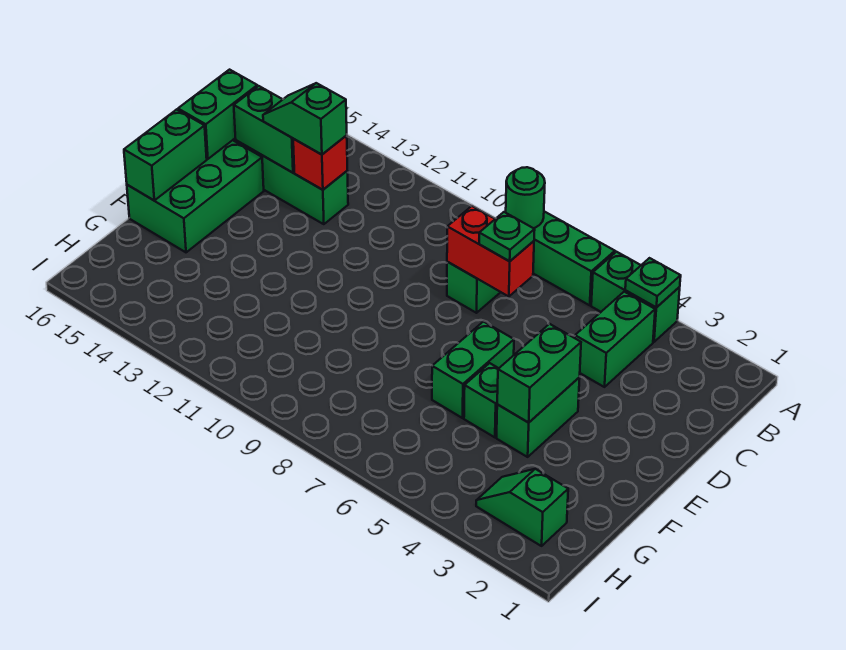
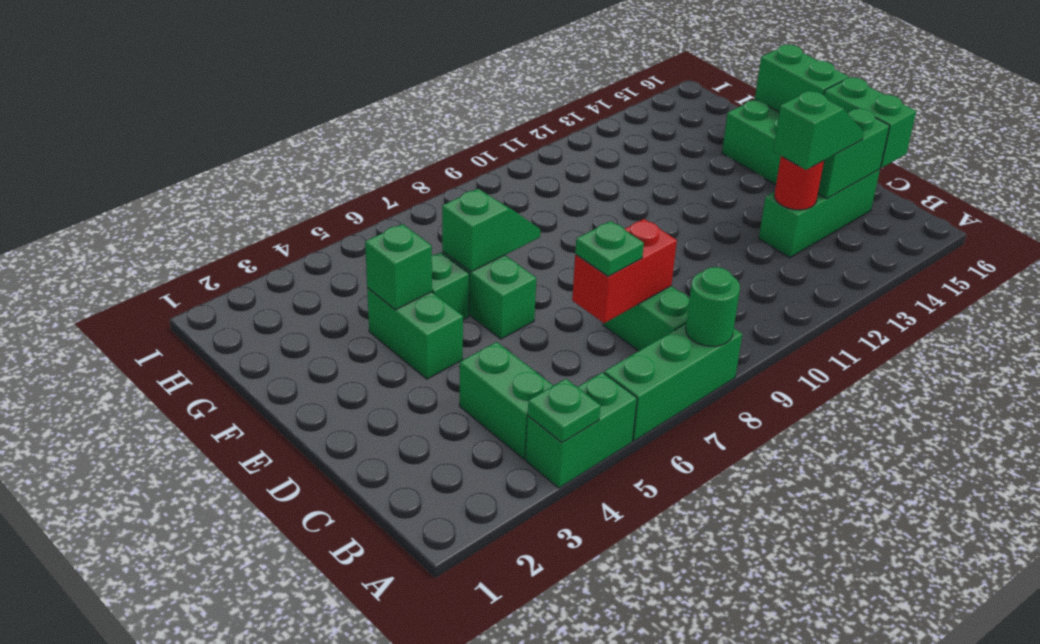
red brick C13 level 2 -> red round brick C13 level 2
green brick E4:F4 level 2 -> green brick F4 level 2
green slope H2:H3 level 1 top 2 -> green slope F6:F7 level 2 top 6

